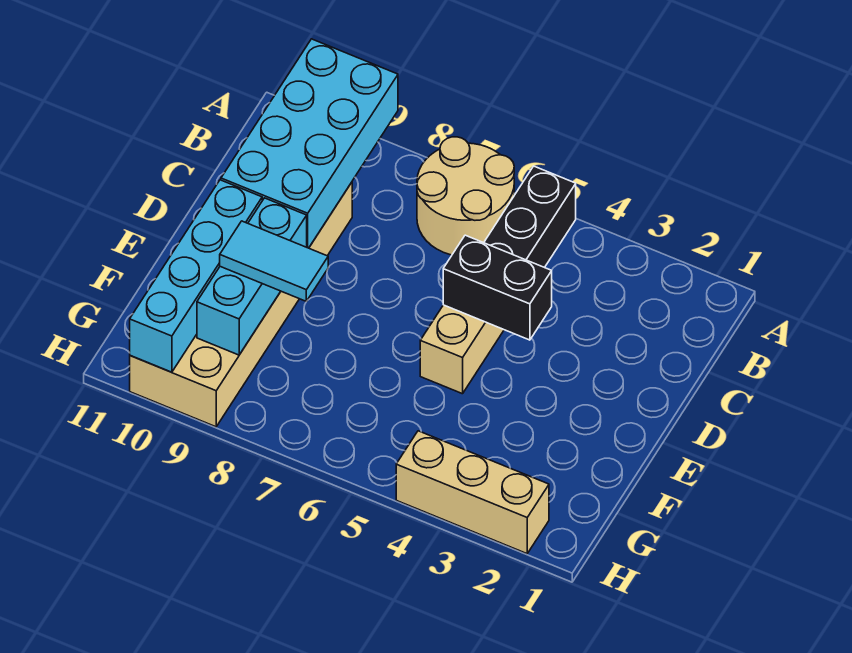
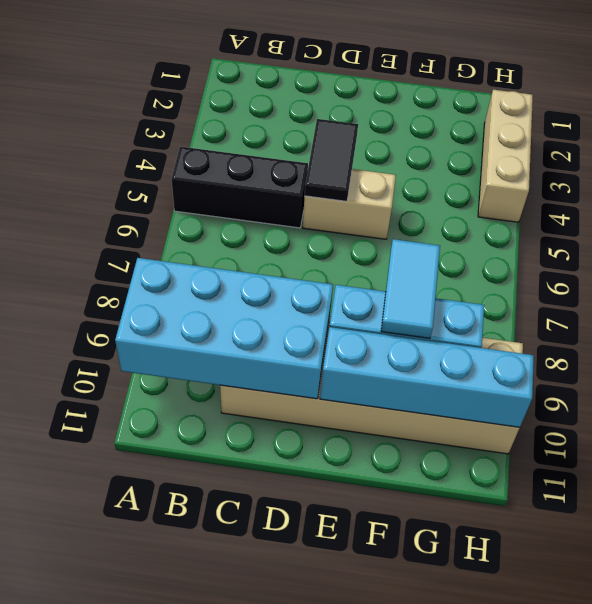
tan round brick A6:B7 level 1 -> none
black brick D4:D5 level 2 -> black tile D4:D5 level 2

